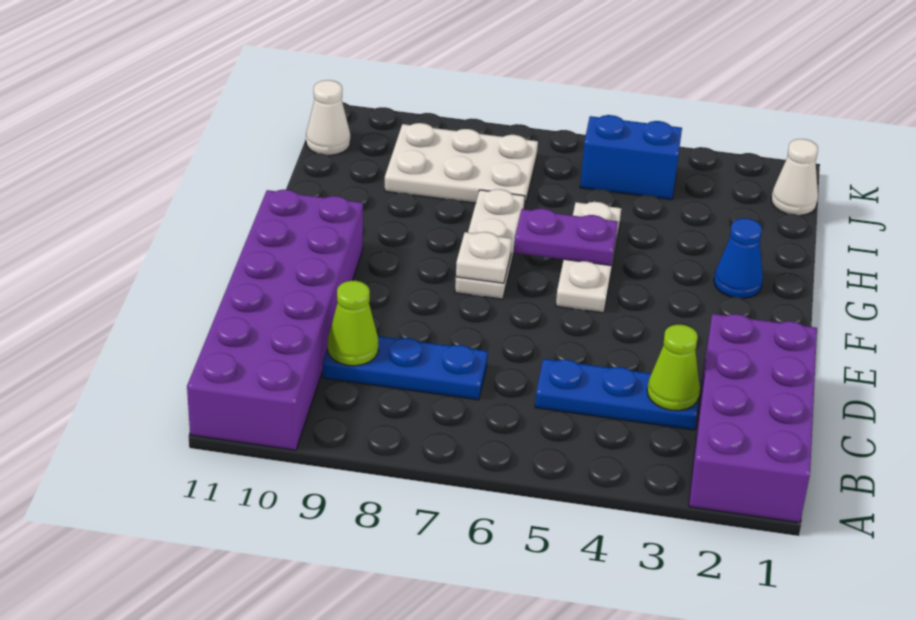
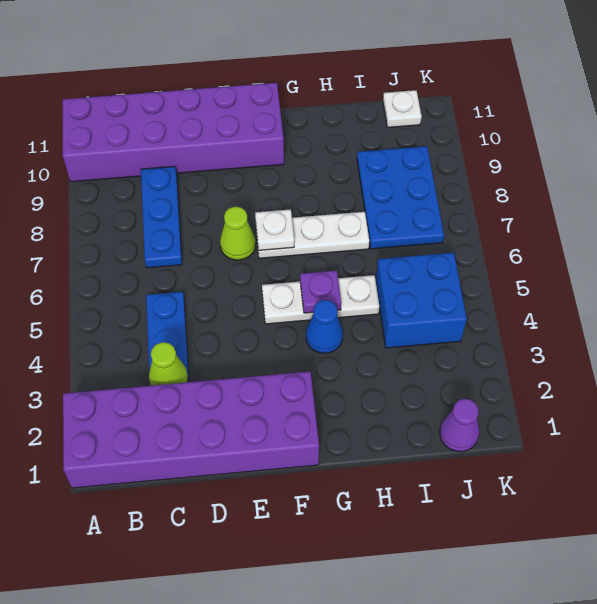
purple brick A1:D2 level 1 -> purple brick A1:F2 level 1
lime cone C9 level 2 -> lime cone E7 level 1
blue cone G2 level 1 -> blue cone G4 level 1
purple plate G5:G6 level 2 -> purple plate G5 level 2
white plate I7:J9 level 1 -> blue plate I7:J9 level 1
white cone J1 level 1 -> purple cone J1 level 1
blue brick J4:J5 level 1 -> blue brick I4:J5 level 1
white cone J11 level 1 -> white plate J11 level 1

